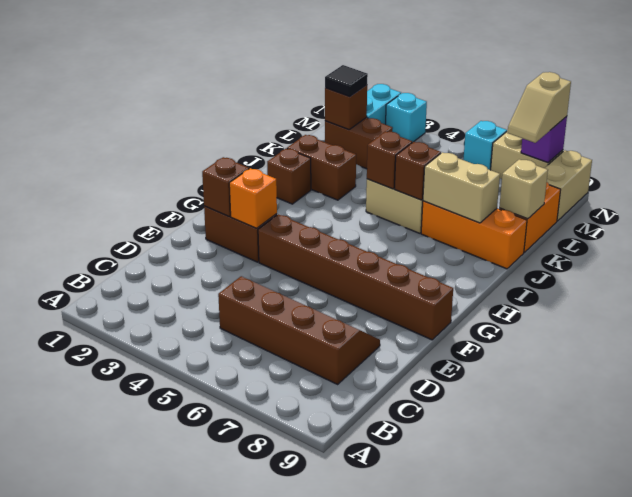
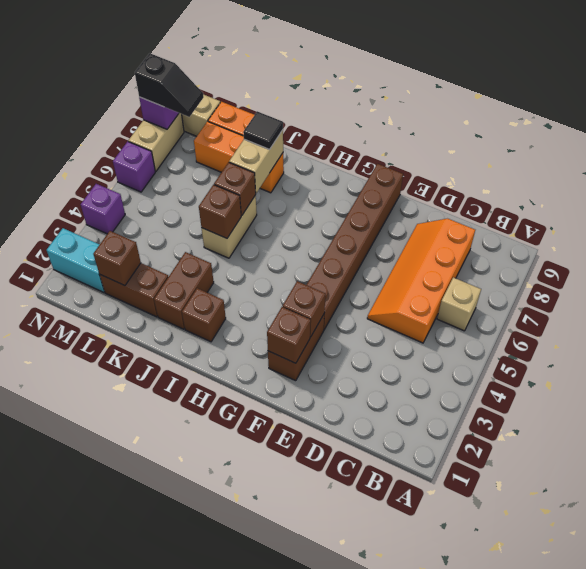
brown slope C5:D8 level 1 top C -> orange slope C5:D8 level 1 top C
orange brick F3 level 2 -> brown brick F3 level 2
orange brick J7:J9 level 1 -> orange brick J8:L8 level 1
tan brick K9 level 2 -> tan brick B6 level 1
brown brick L2:L3 level 1 -> brown brick K2:L2 level 1
black tile L2 level 3 -> black tile J8 level 3
tan slope M8:N8 level 3 top N -> black slope M8:N8 level 3 top N
cyan brick N3 level 1 -> none
none -> purple brick N4 level 1
cyan brick N6 level 1 -> purple brick N6 level 1

